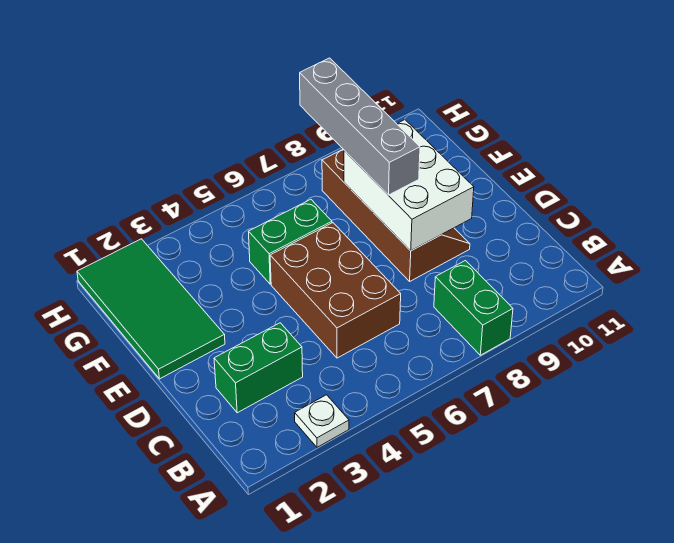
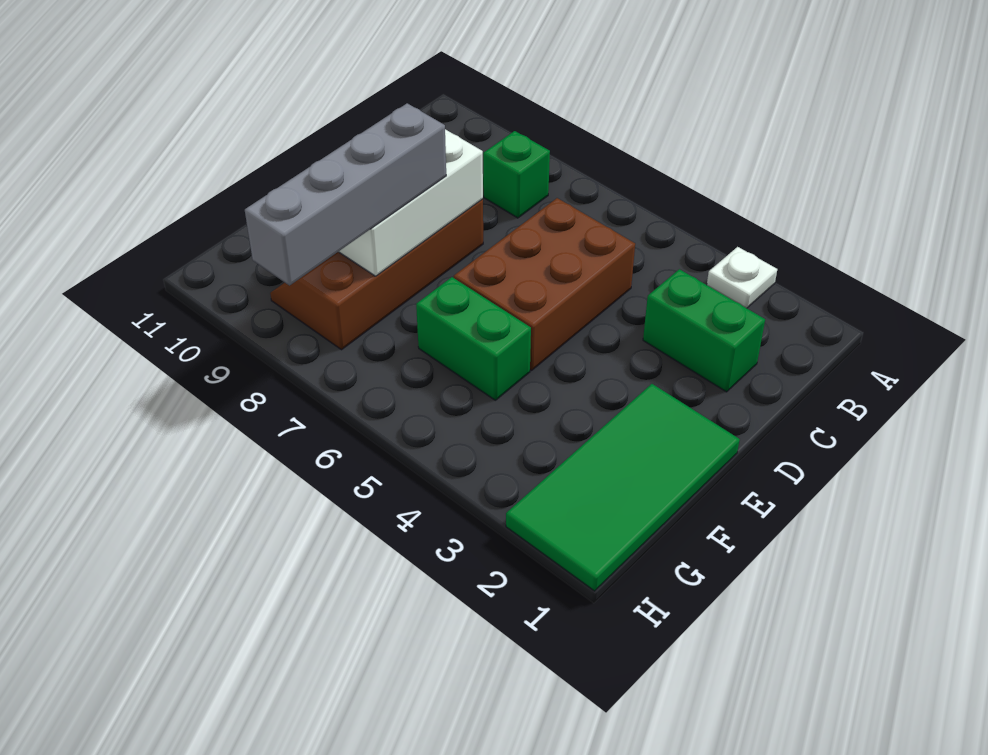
green brick A8:B8 level 1 -> green brick B8 level 1

